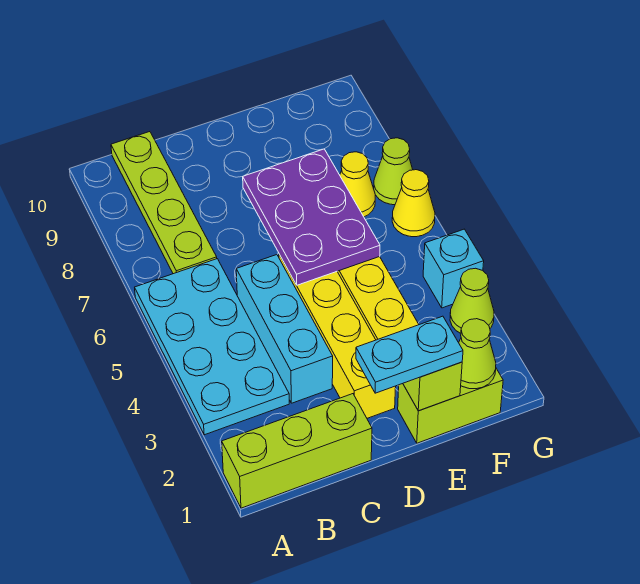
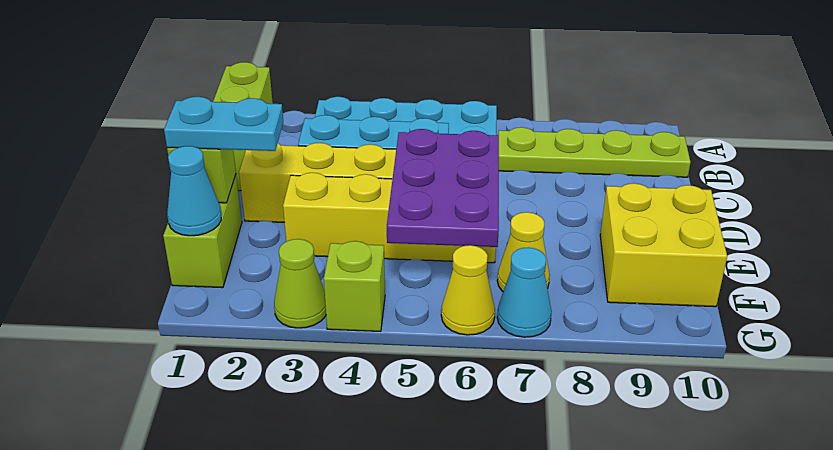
cyan plate D1:E1 level 3 -> cyan plate E1:E2 level 3
purple plate D5:E7 level 2 -> purple plate D5:F6 level 2
none -> yellow brick E9:F10 level 1
lime cone F1 level 2 -> cyan cone F1 level 2
cyan brick G4 level 1 -> lime brick G4 level 1
lime cone G7 level 1 -> cyan cone G7 level 1

